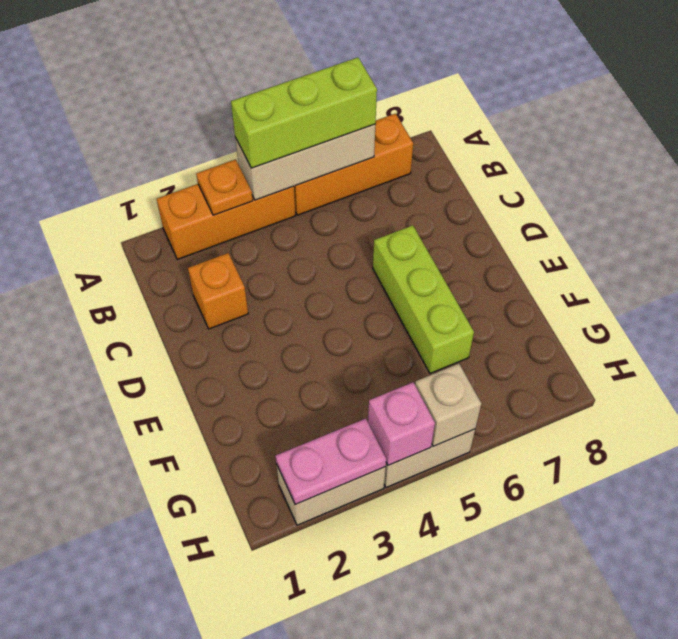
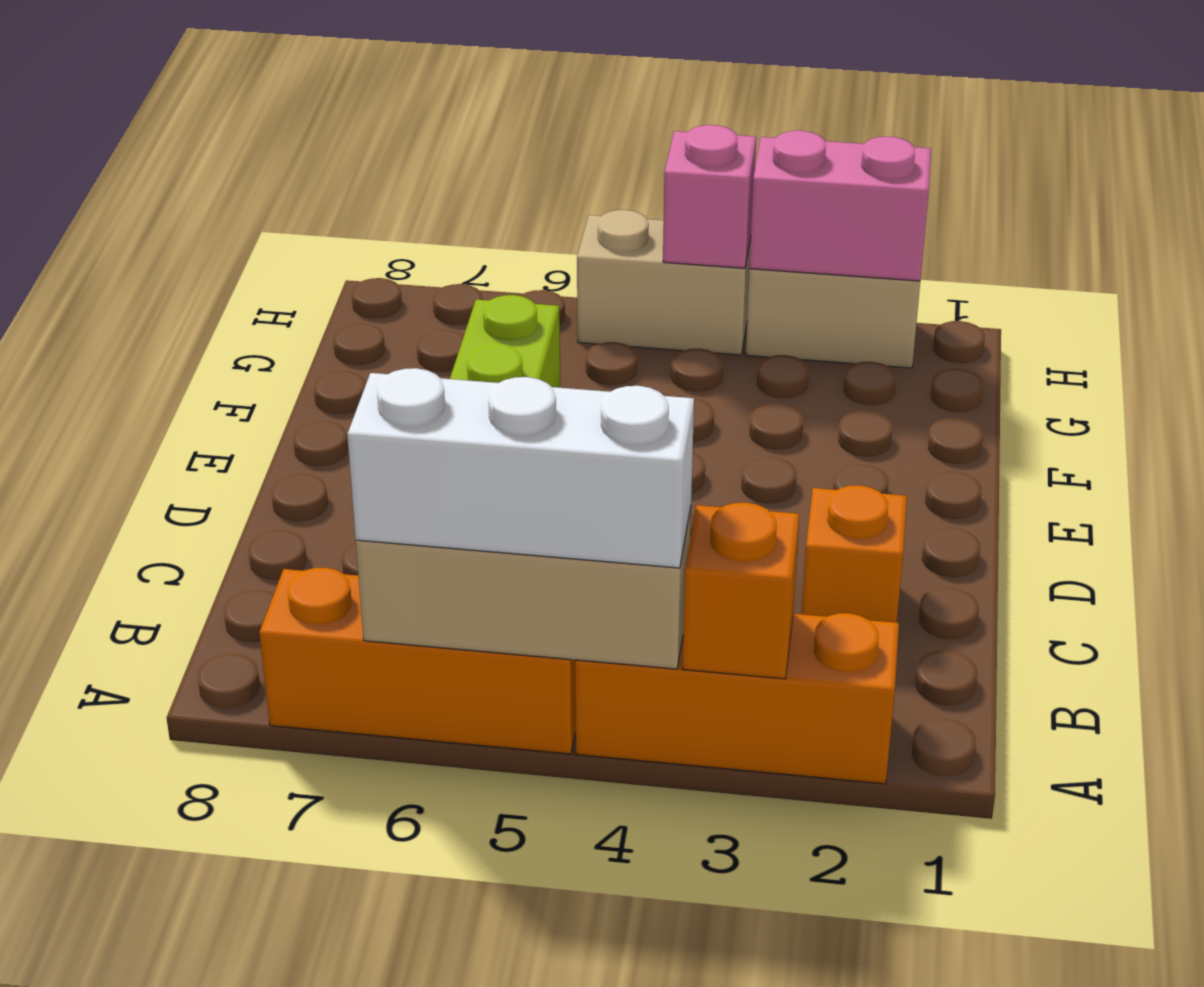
orange plate A3 level 2 -> orange brick A3 level 2
lime brick A4:A6 level 3 -> white brick A4:A6 level 3
pink plate H2:H3 level 2 -> pink brick H2:H3 level 2
tan brick H5 level 2 -> none

